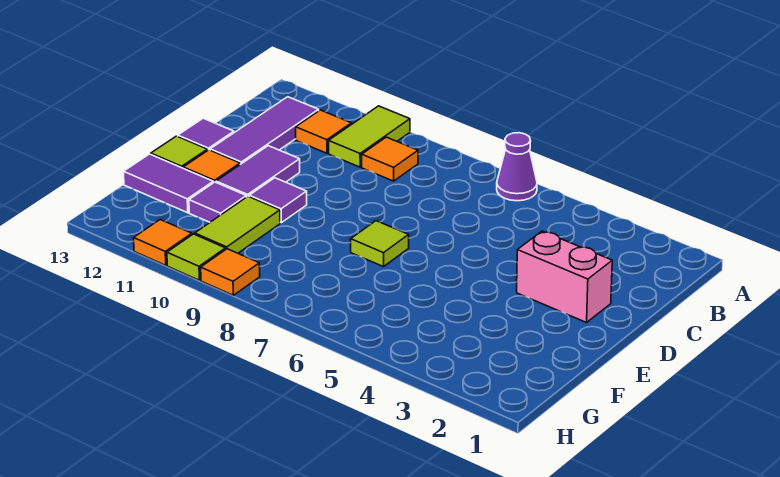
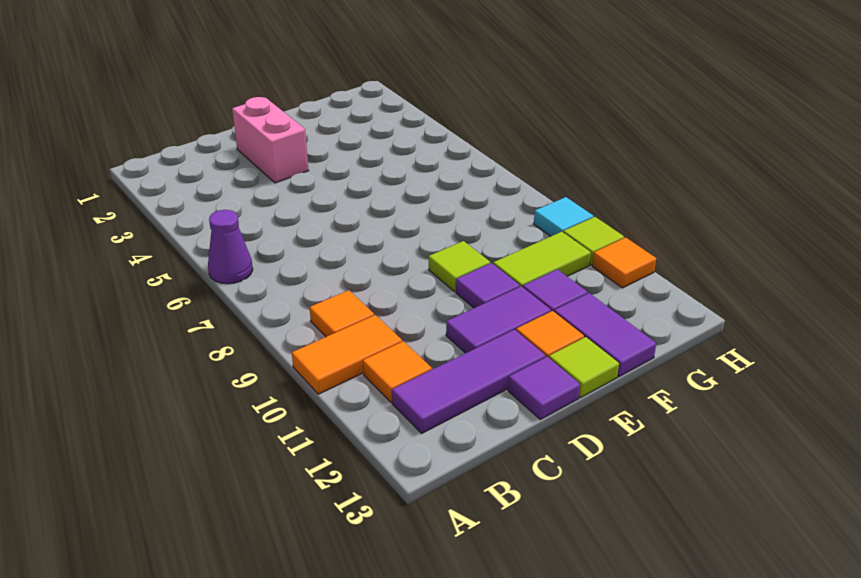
lime tile A10:B10 level 1 -> orange tile A10:B10 level 1
lime tile E7 level 1 -> lime tile E9 level 1
orange tile H9 level 1 -> cyan tile H9 level 1

